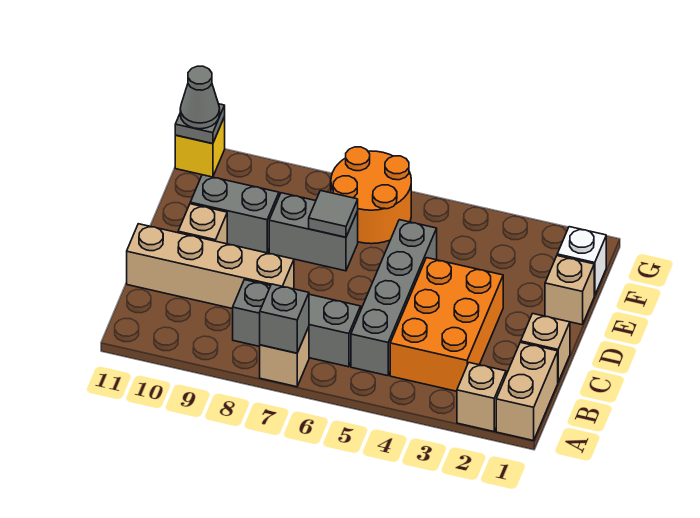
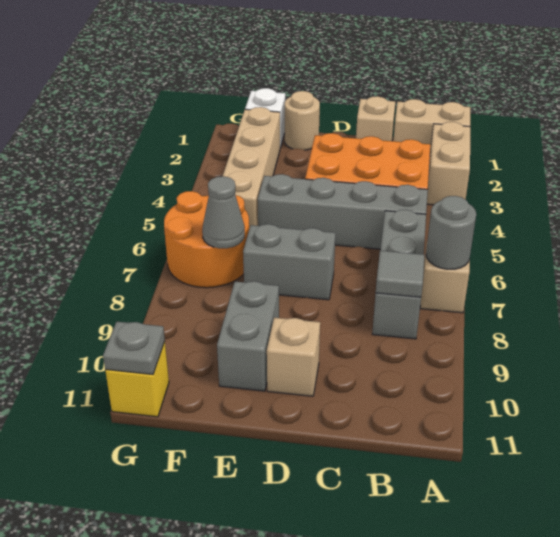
tan brick A2 level 1 -> tan brick A2:A3 level 1
grey brick A7 level 2 -> grey round brick A7 level 2
tan brick C8:C11 level 1 -> tan brick F2:F5 level 1
tan brick E1 level 1 -> tan round brick E1 level 1
grey brick E7:E8 level 1 -> grey brick D7:E7 level 1
grey tile E7 level 2 -> grey tile B8 level 2
grey cone G11 level 3 -> grey cone F7 level 2

